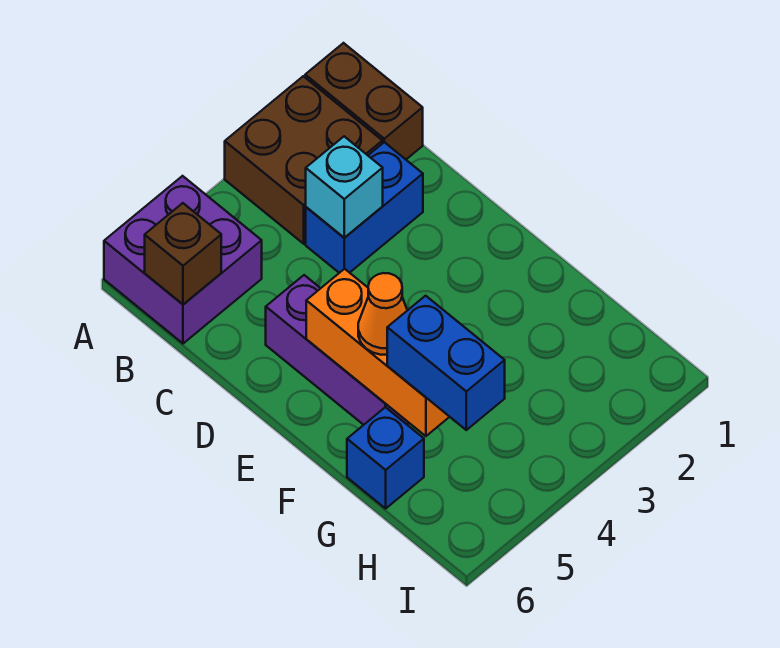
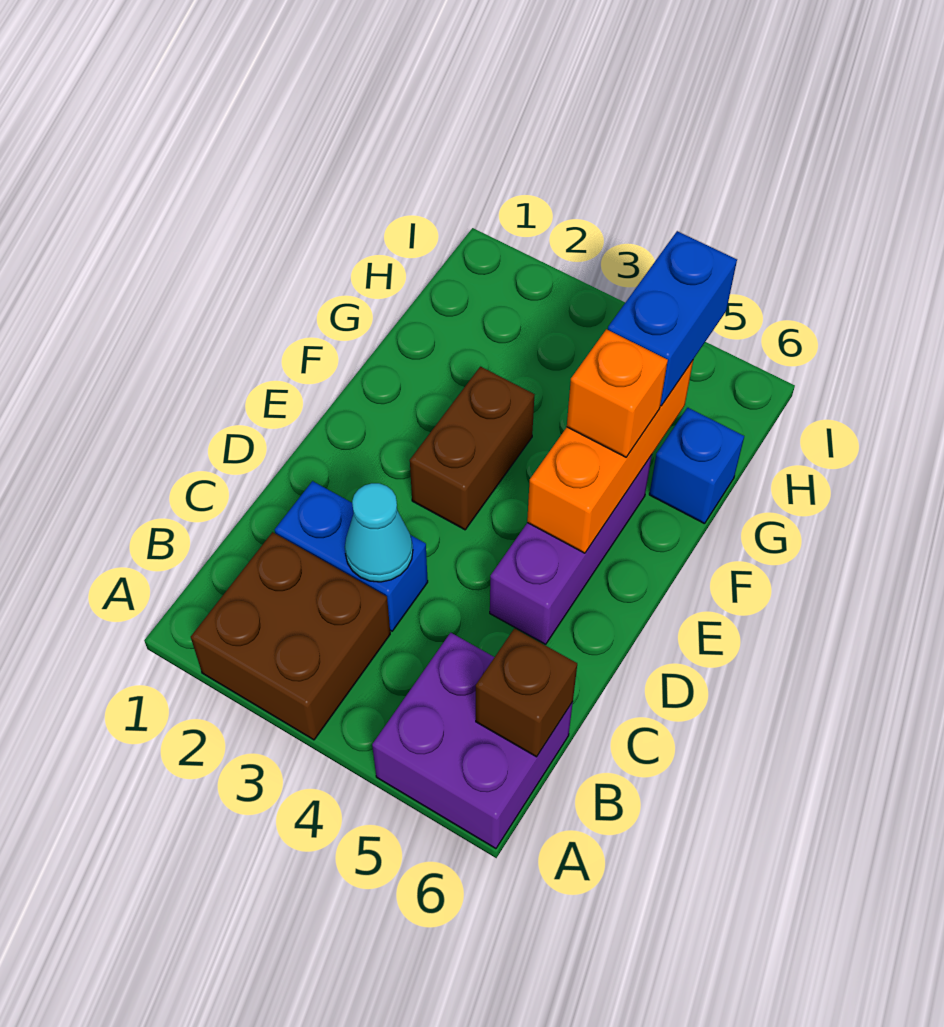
brown brick A1:B1 level 1 -> brown brick E3:F3 level 1
cyan brick C3 level 2 -> cyan cone C3 level 2
orange cone F5 level 3 -> orange brick F5 level 3

